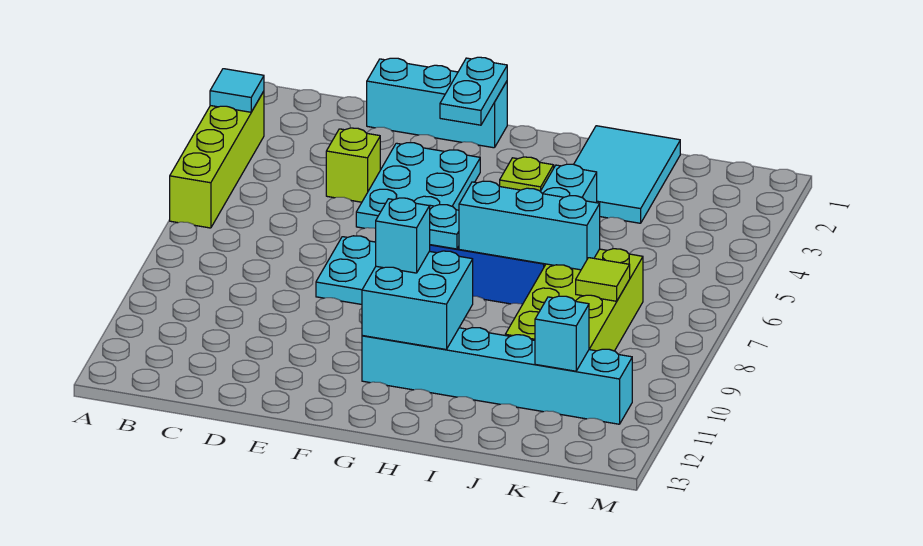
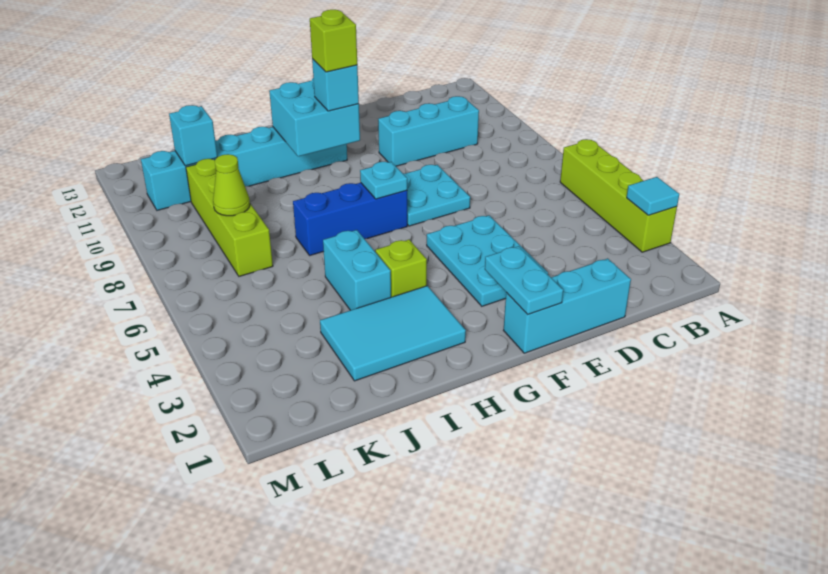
lime brick D4 level 1 -> lime brick G10 level 4
cyan brick H7:J7 level 2 -> cyan brick C10:E10 level 1
cyan tile I1:J3 level 1 -> cyan tile H2:J3 level 1
lime brick J7:K10 level 1 -> lime brick K7:K10 level 1
lime tile K8 level 2 -> lime cone K8 level 2

